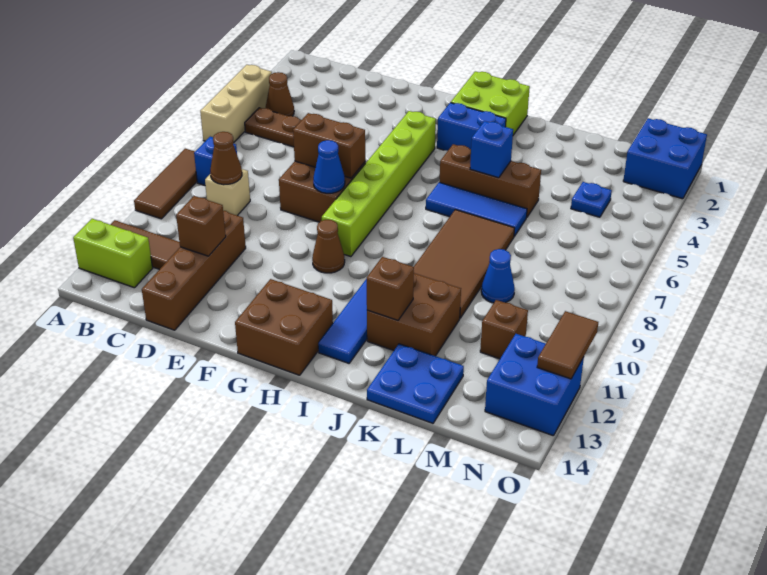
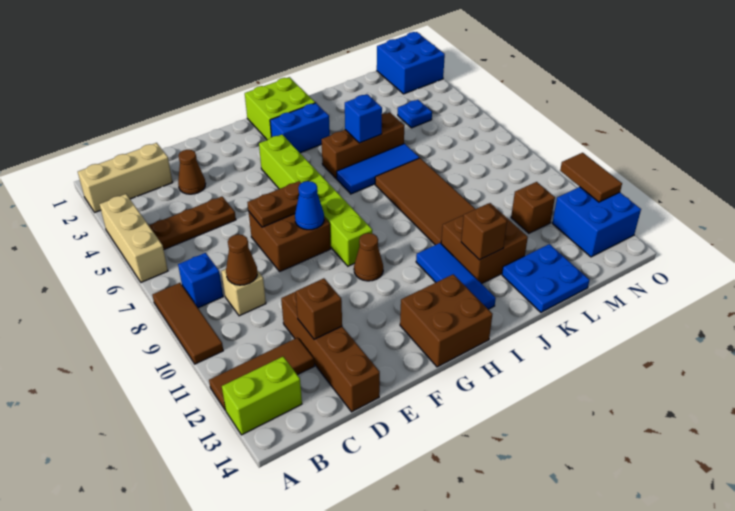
none -> tan brick A2:C2 level 1
brown cone B4 level 1 -> brown cone D3 level 1
brown brick E7:F7 level 2 -> brown plate E7:F7 level 2
blue cone L9 level 1 -> none

